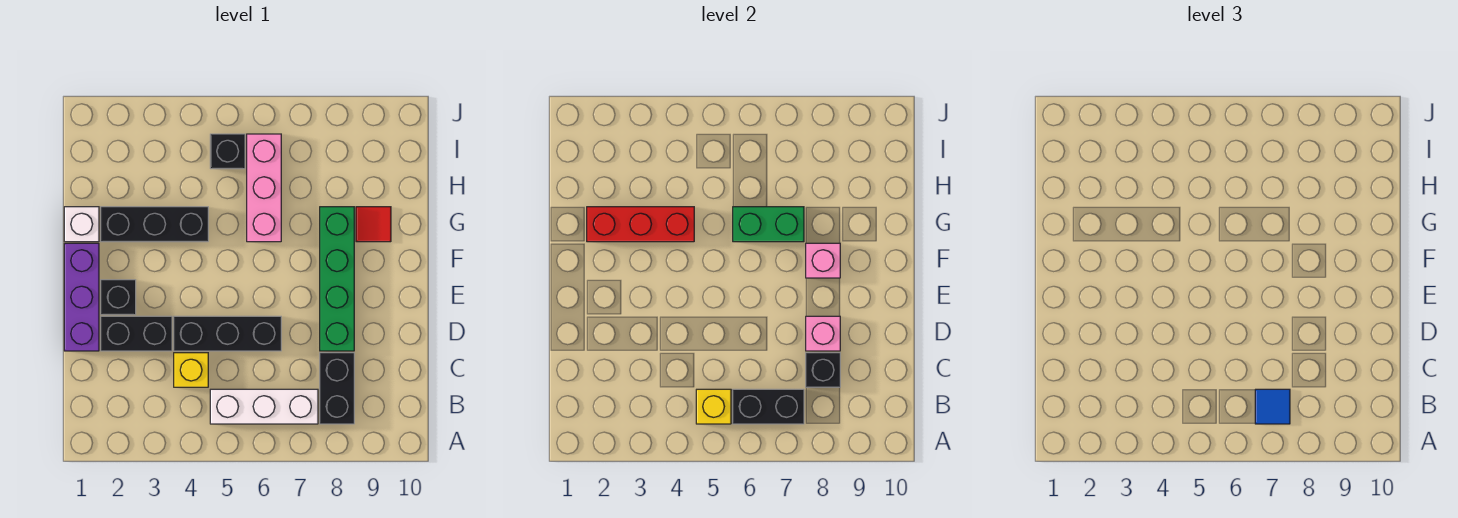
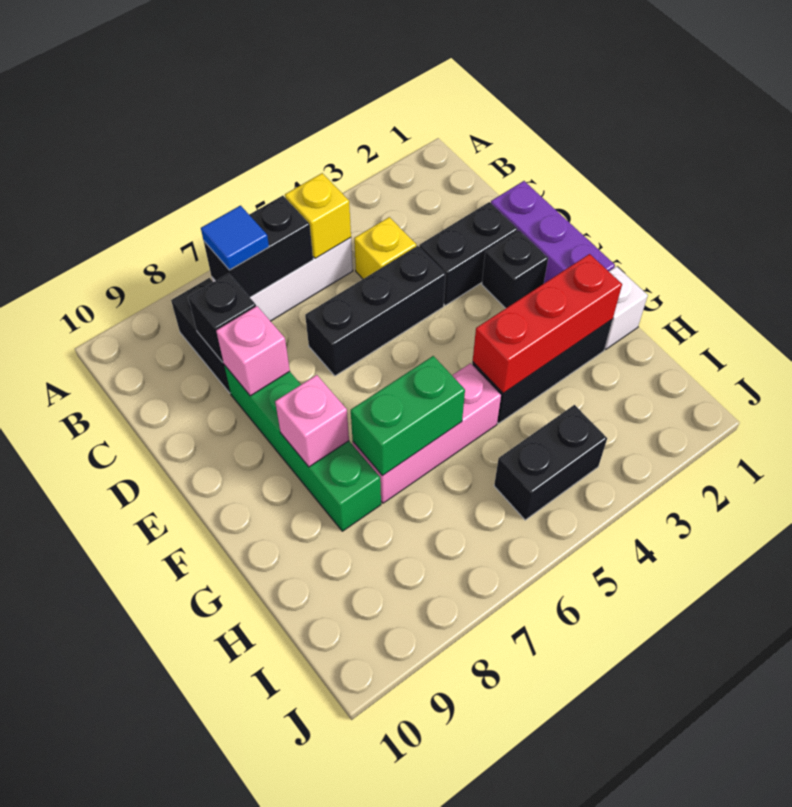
pink brick G6:I6 level 1 -> pink brick G5:G7 level 1
red tile G9 level 1 -> none
black brick I5 level 1 -> black brick I4:I5 level 1

